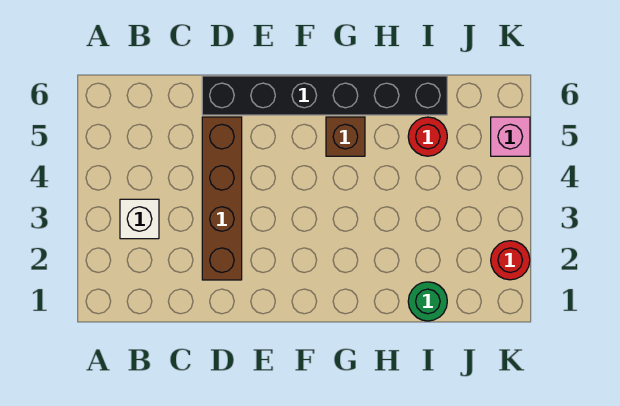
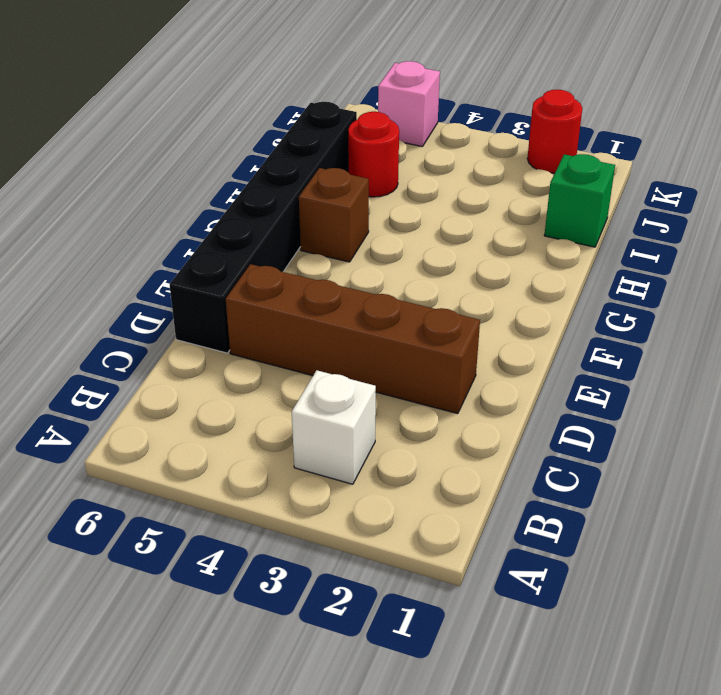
green round brick I1 level 1 -> green brick I1 level 1

